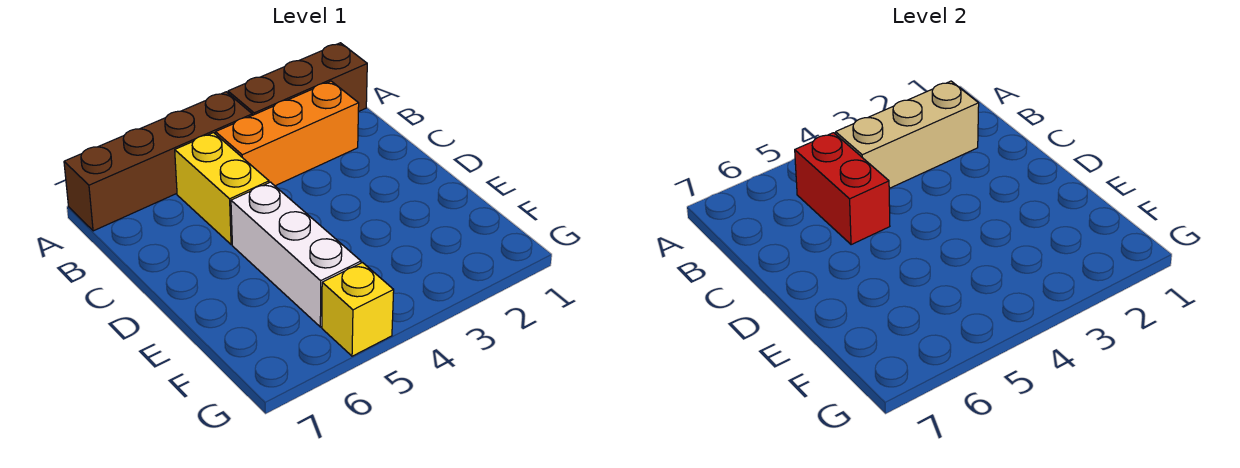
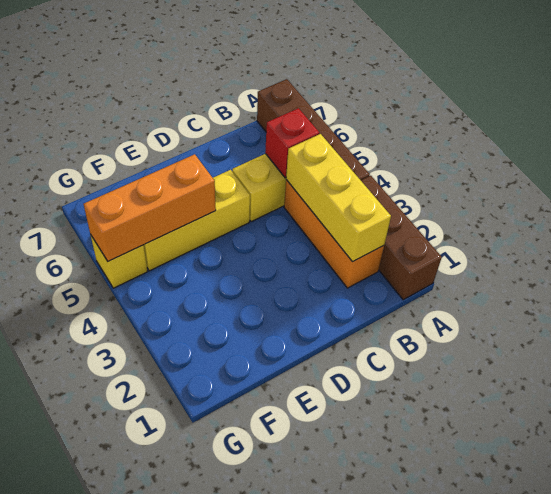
tan brick B2:B4 level 2 -> yellow brick B2:B4 level 2
red brick B5:C5 level 2 -> red brick B5 level 2
white brick D5:F5 level 1 -> yellow brick D5:F5 level 1
none -> orange brick E5:G5 level 2

